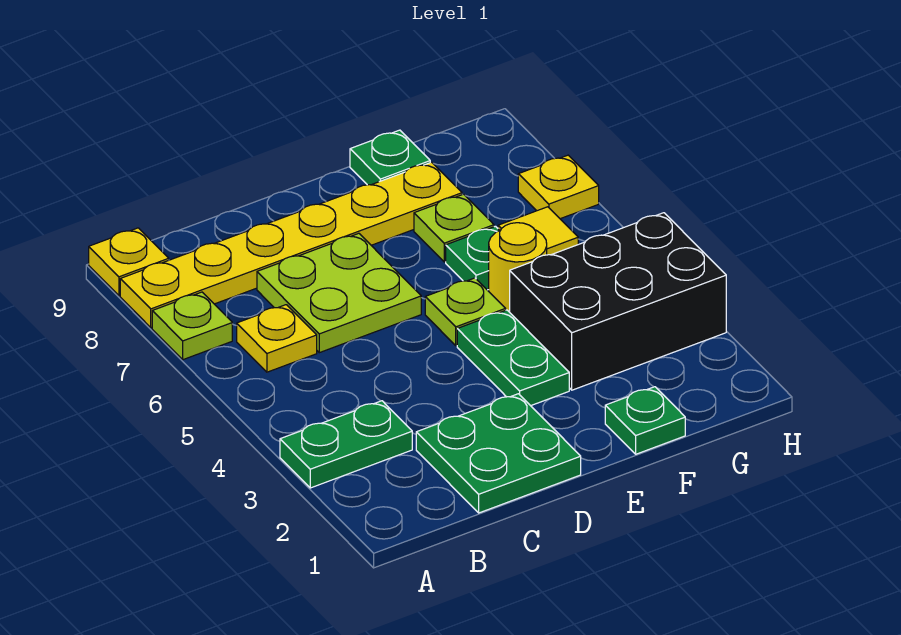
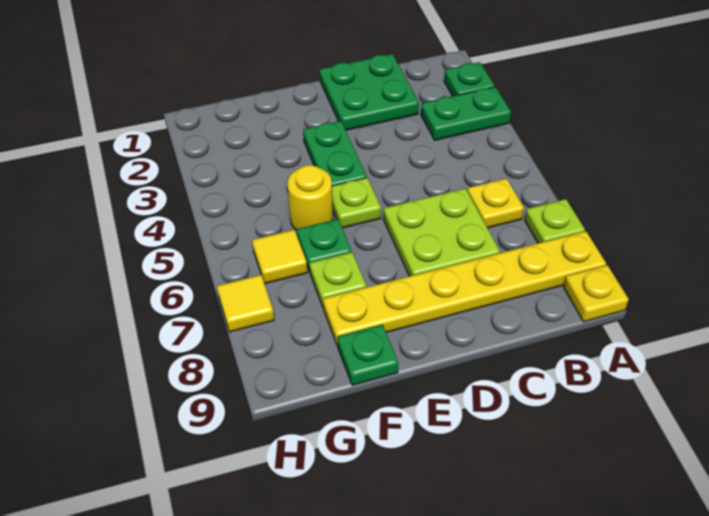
green plate F1 level 1 -> green plate A2 level 1
black brick F3:H4 level 1 -> none
yellow plate H7 level 1 -> yellow tile H7 level 1

